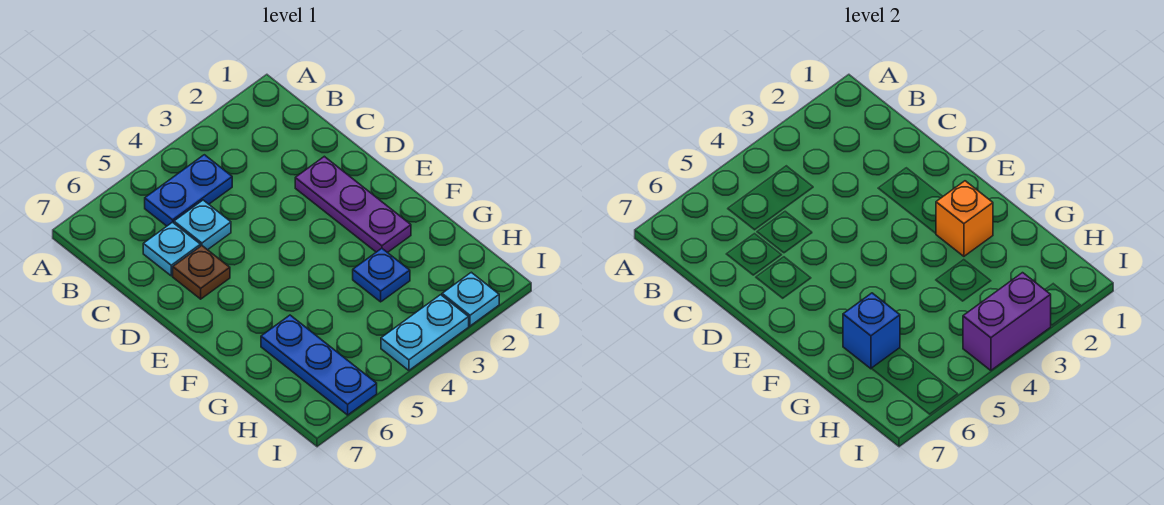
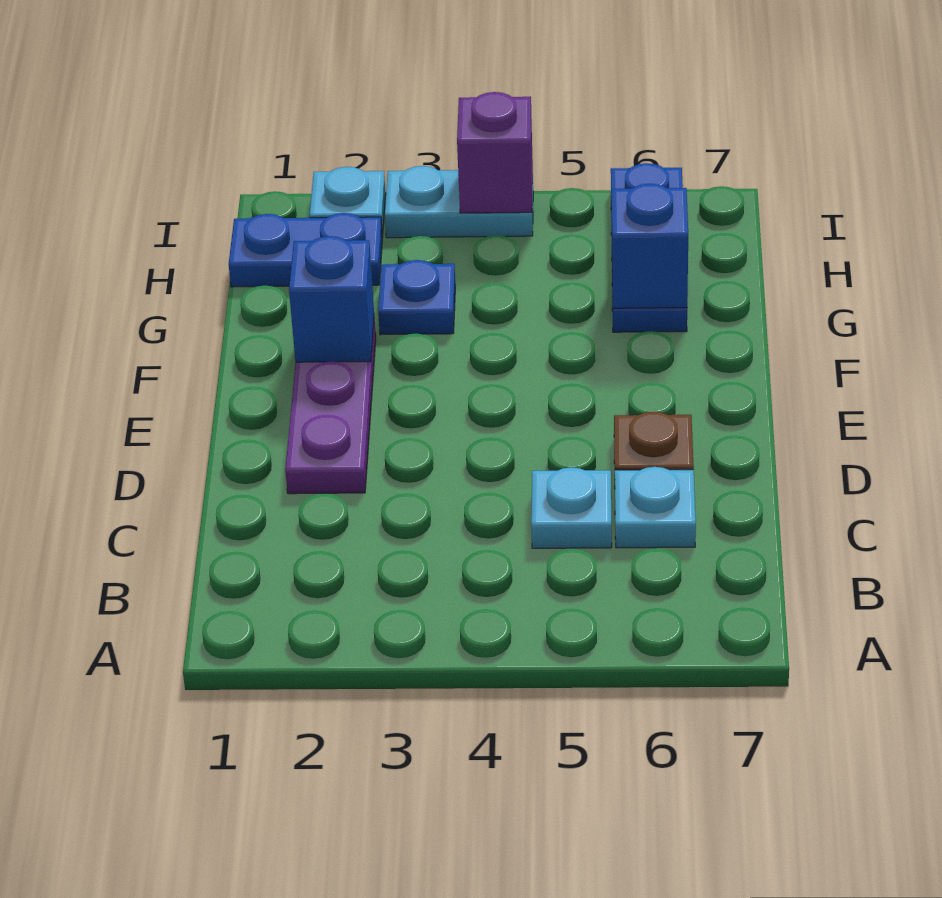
blue plate B4:B5 level 1 -> blue plate H1:H2 level 1
orange brick F2 level 2 -> blue brick F2 level 2
purple brick I3:I4 level 2 -> purple brick I4 level 2

